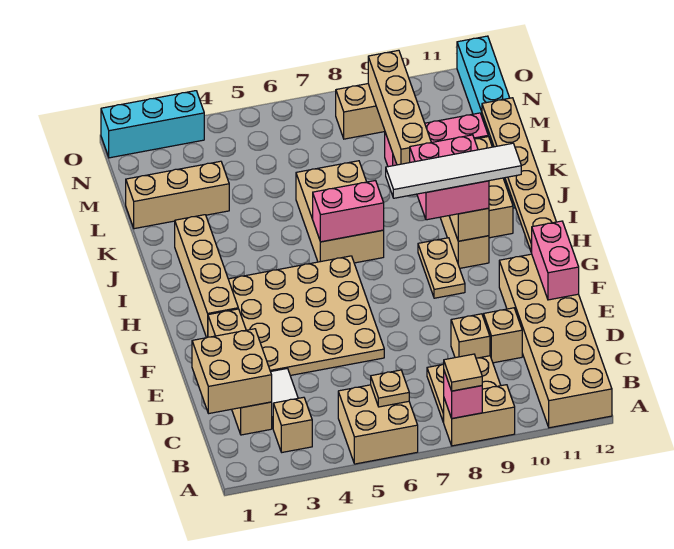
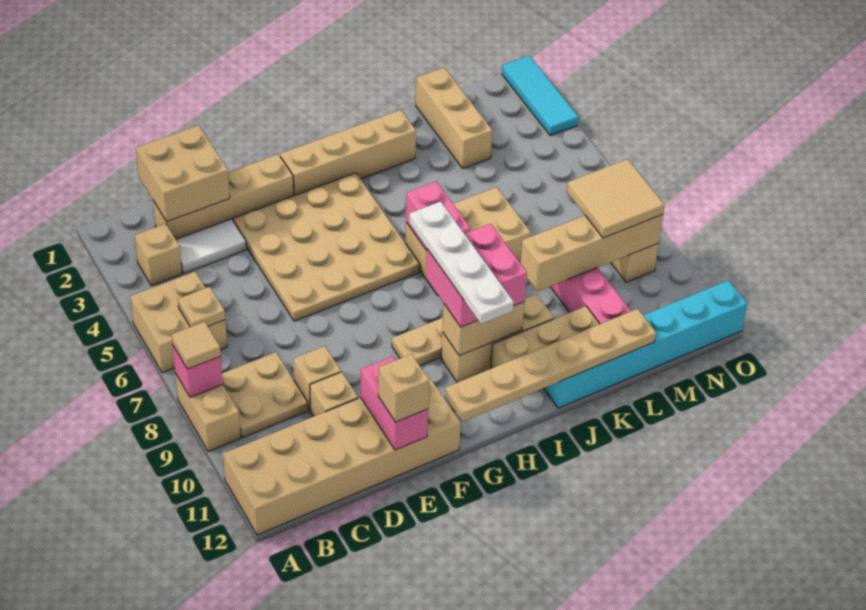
pink brick E12:F12 level 2 -> pink brick E11:E12 level 2
none -> tan brick E12 level 3
white tile H8:H11 level 4 -> white plate H8:H11 level 4
none -> tan tile M8:N9 level 3
cyan brick O1:O3 level 1 -> cyan tile O1:O3 level 1

